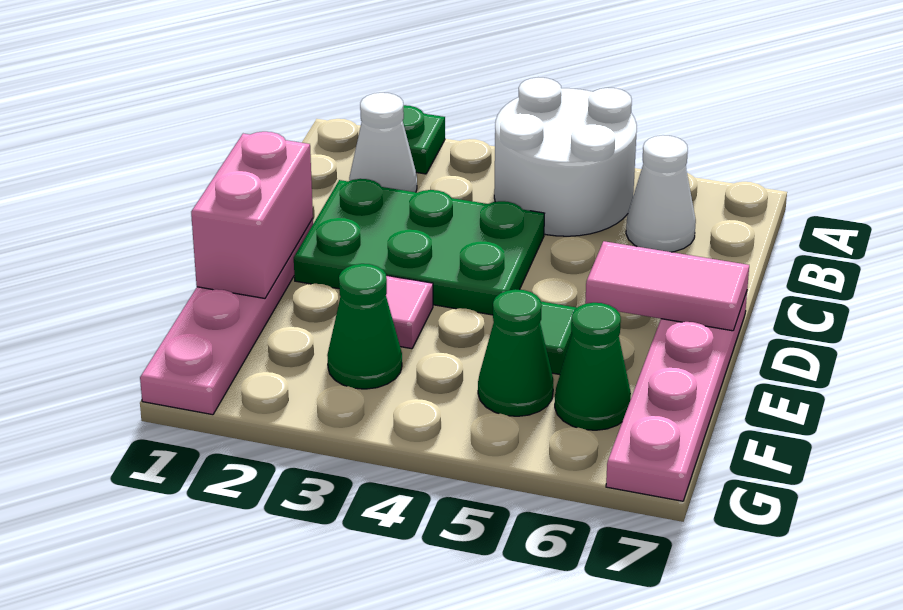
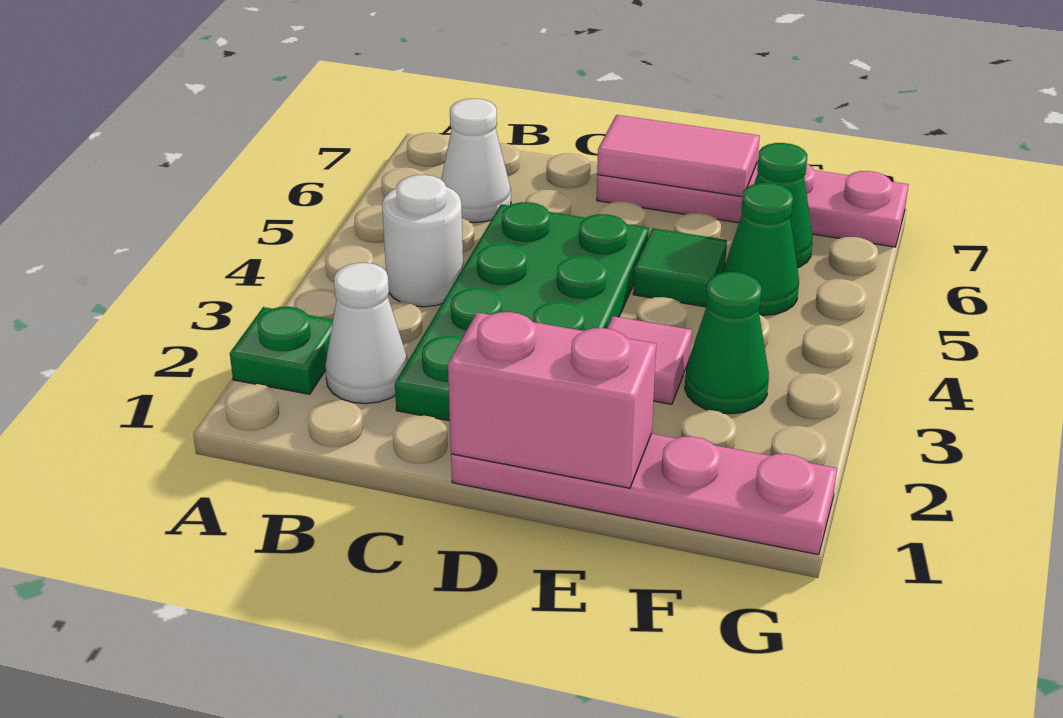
white round brick A4:B5 level 1 -> white round brick B4 level 1
green plate C2:D4 level 1 -> green plate C2:D5 level 1
pink tile D6:D7 level 2 -> pink tile D7:E7 level 2

